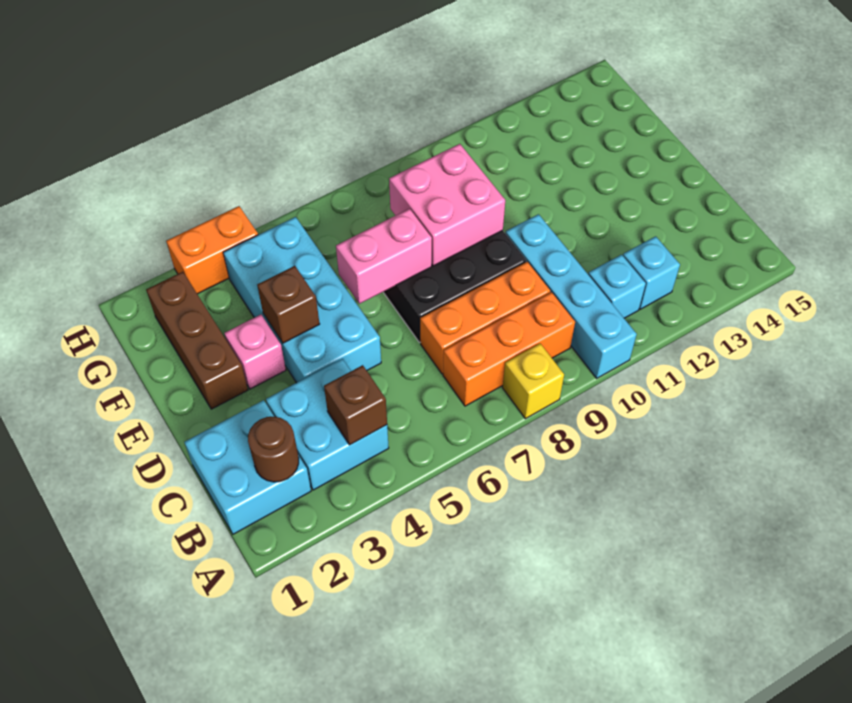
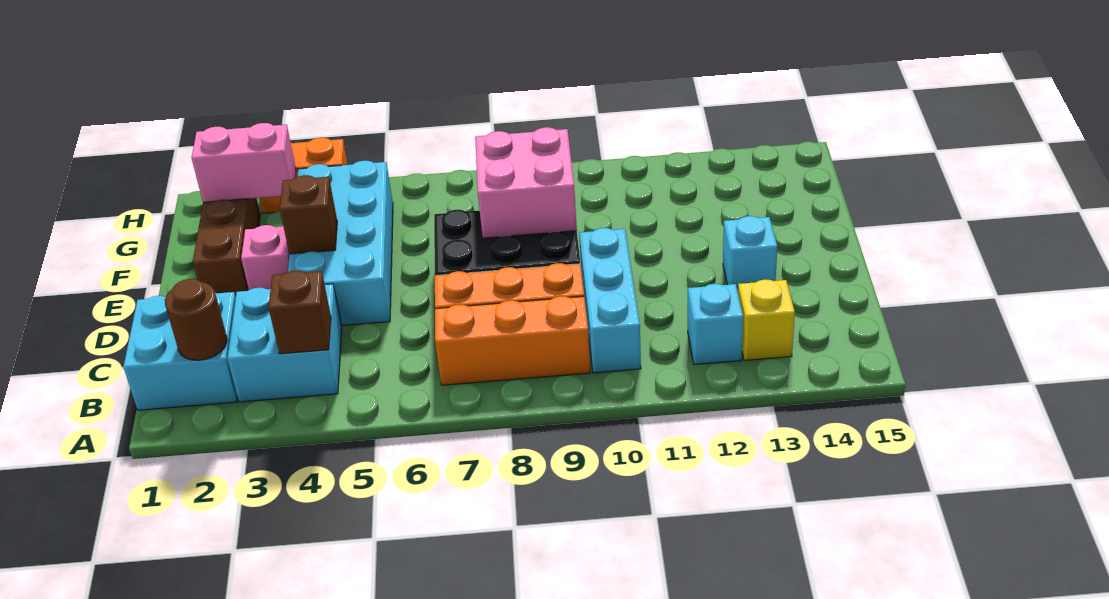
yellow brick A8 level 1 -> yellow brick B13 level 1
cyan brick A10:D10 level 1 -> cyan brick B10:D10 level 1
cyan brick B11 level 1 -> cyan brick D13 level 1
pink brick E6:E7 level 2 -> pink brick G2:G3 level 2

